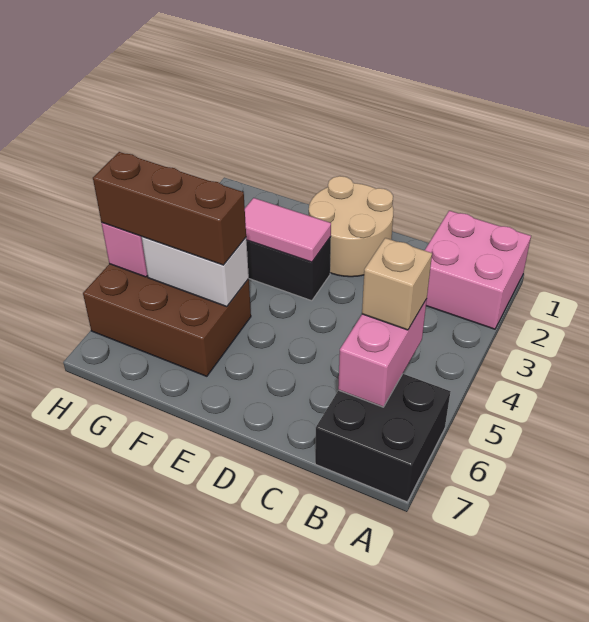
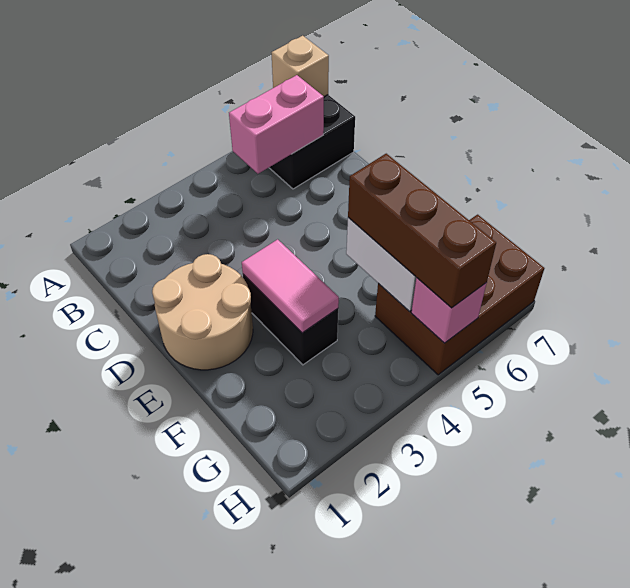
pink brick A1:B2 level 1 -> none
tan brick B5 level 3 -> tan brick A7 level 2
brown brick F5:H6 level 1 -> brown brick G5:H7 level 1

